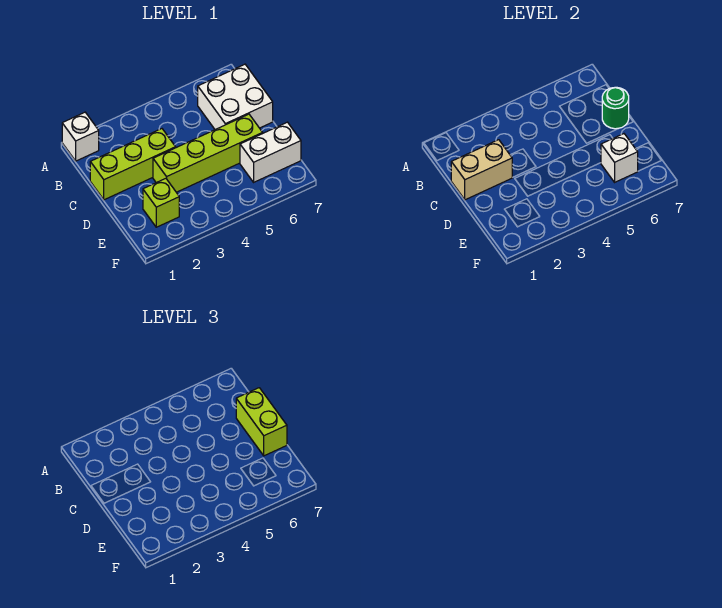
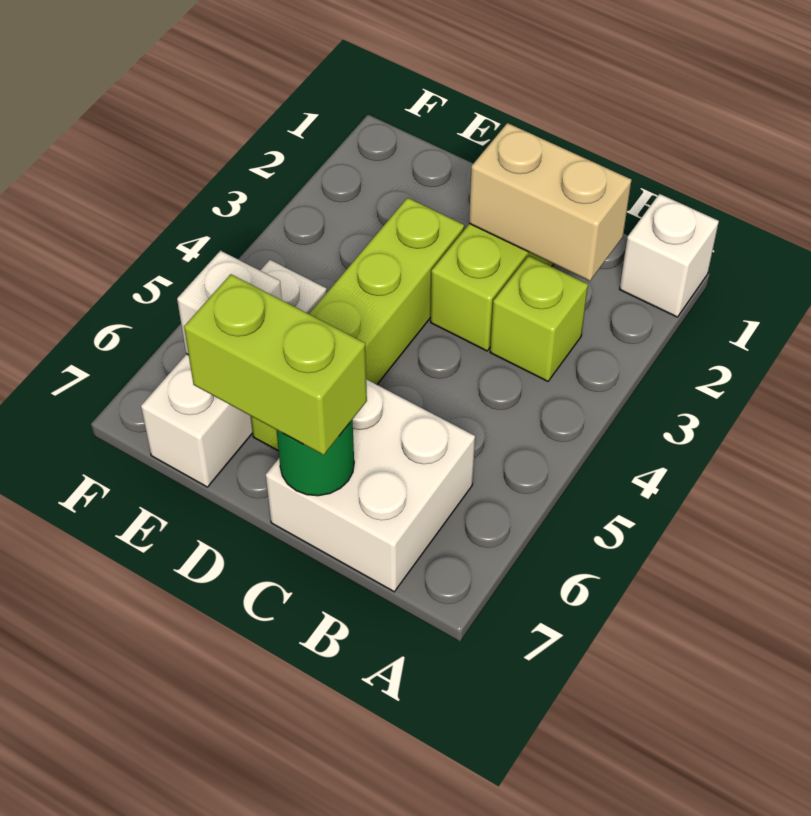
tan brick C1:C2 level 2 -> tan brick B2:C2 level 2
lime brick E2 level 1 -> lime brick B3 level 1
white brick E6:E7 level 1 -> white brick E5:E7 level 1

